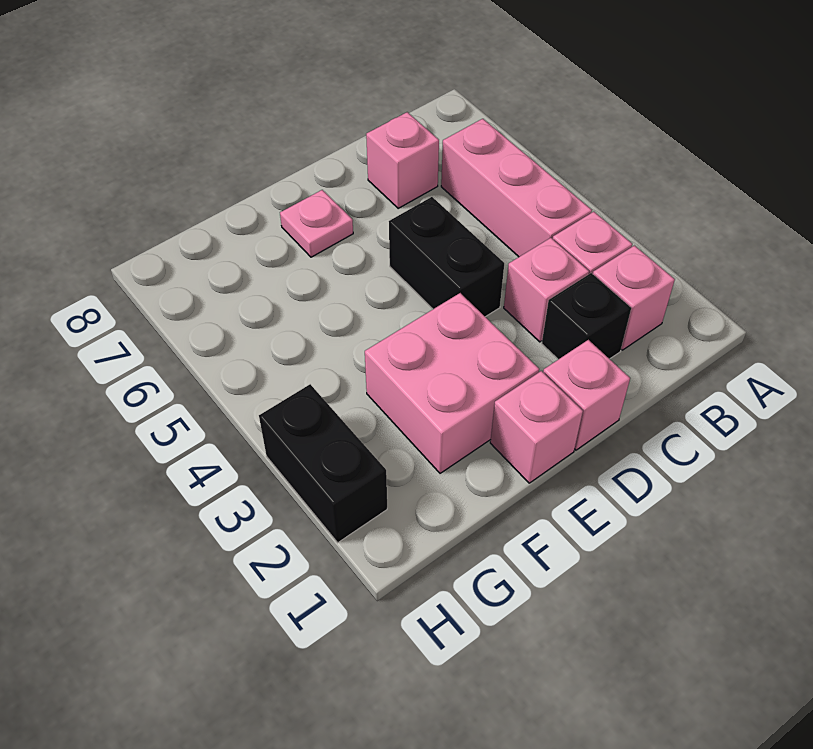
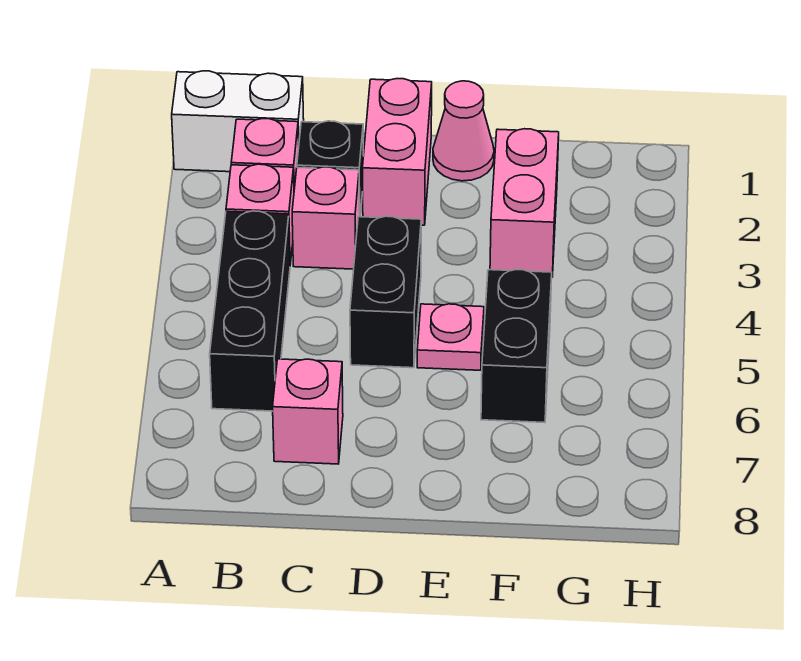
none -> white brick A1:B1 level 1
pink brick B4:B6 level 1 -> black brick B4:B6 level 1
pink brick D1 level 1 -> pink brick D1:D2 level 1
pink brick E1 level 1 -> pink cone E1 level 1
pink brick E2:F3 level 1 -> pink brick F2:F3 level 1
pink plate E7 level 1 -> pink plate E5 level 1
black brick H2:H3 level 1 -> black brick F5:F6 level 1

